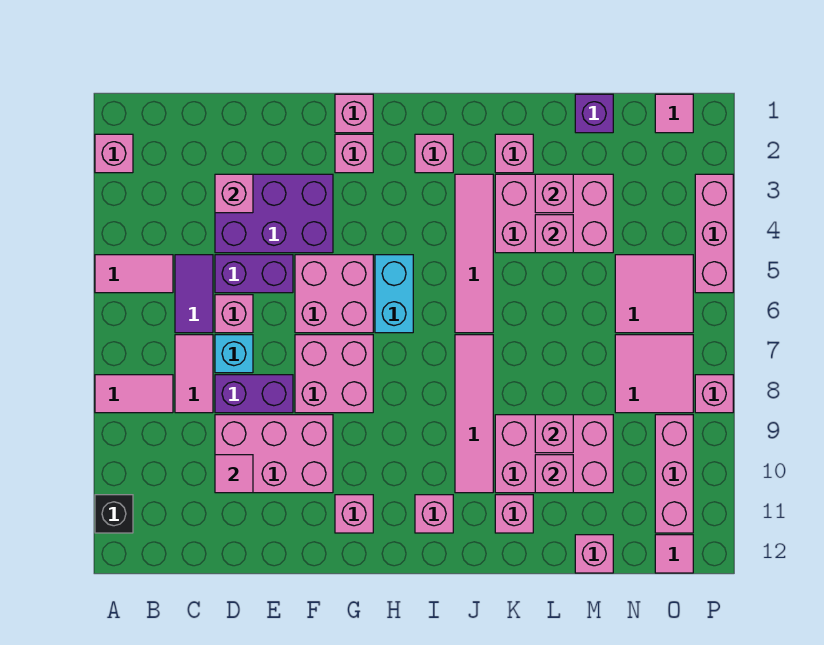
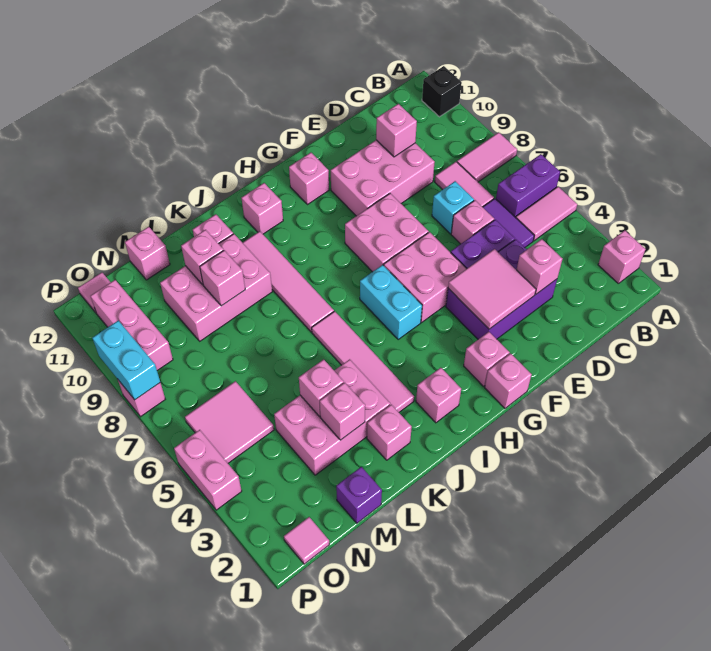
purple brick D8:E8 level 1 -> purple brick A6:B6 level 1
pink tile D10 level 2 -> pink brick D10 level 2
pink tile N7:O8 level 1 -> pink tile E3:F4 level 2
pink brick P3:P5 level 1 -> pink brick P4:P5 level 1
none -> cyan brick P8:P9 level 2

